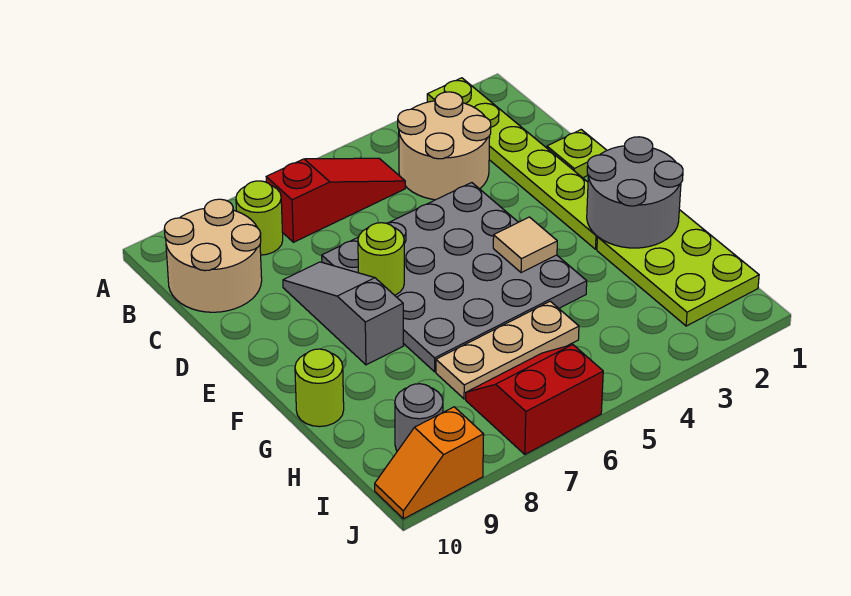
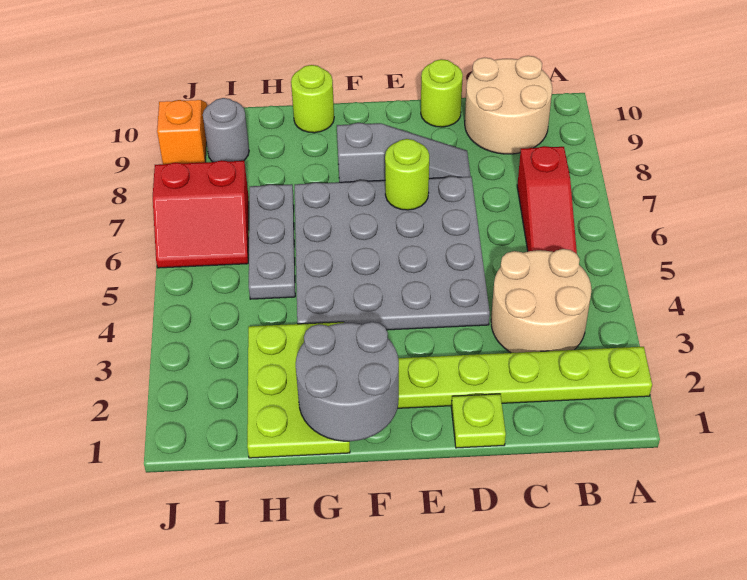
lime round brick B8 level 1 -> lime round brick D10 level 1
tan tile F4 level 2 -> none
lime plate G1:I2 level 1 -> lime plate G1:H3 level 1
tan plate H5:H7 level 1 -> grey plate H5:H7 level 1
red slope I6:J7 level 1 top J -> red slope I6:J7 level 1 top 7

